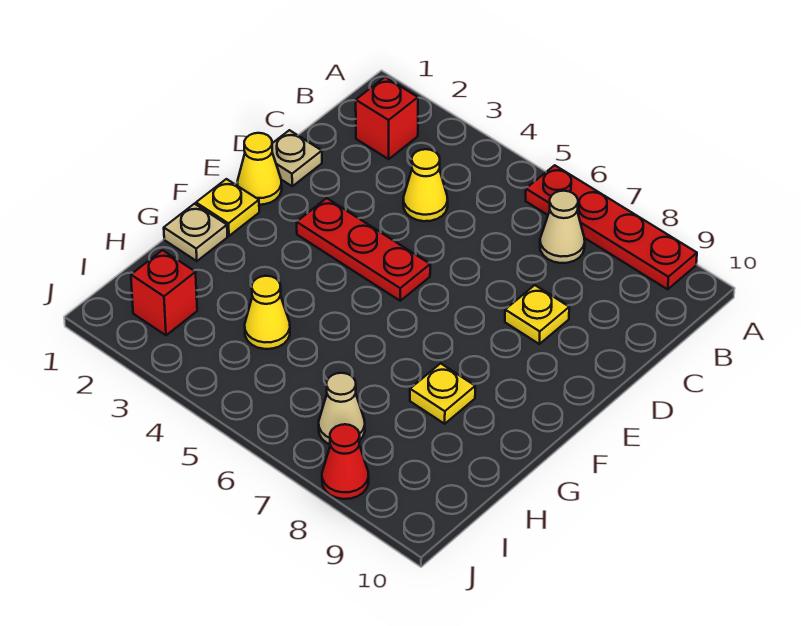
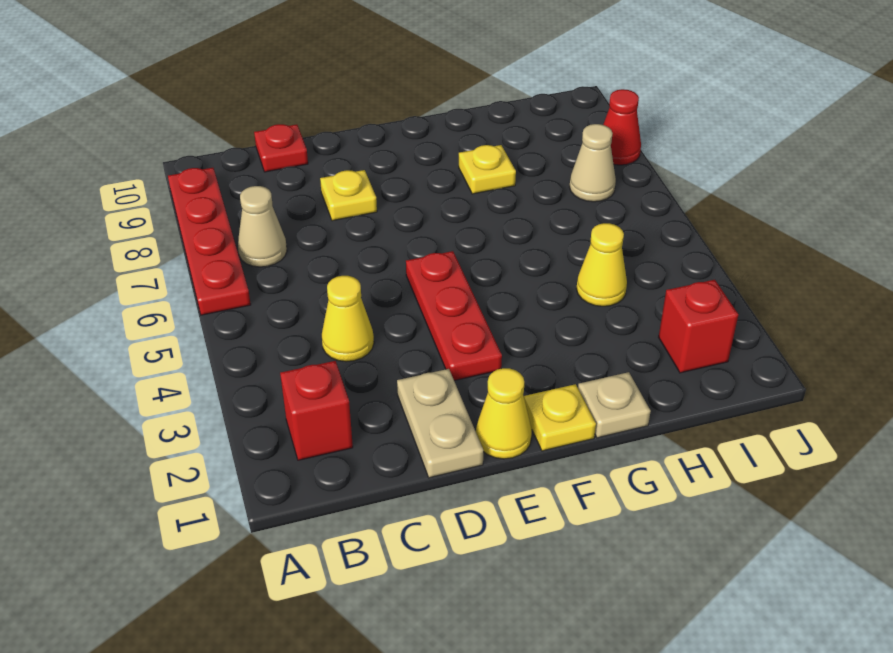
none -> red plate C10 level 1
tan plate D1 level 1 -> tan plate D1:D2 level 1

